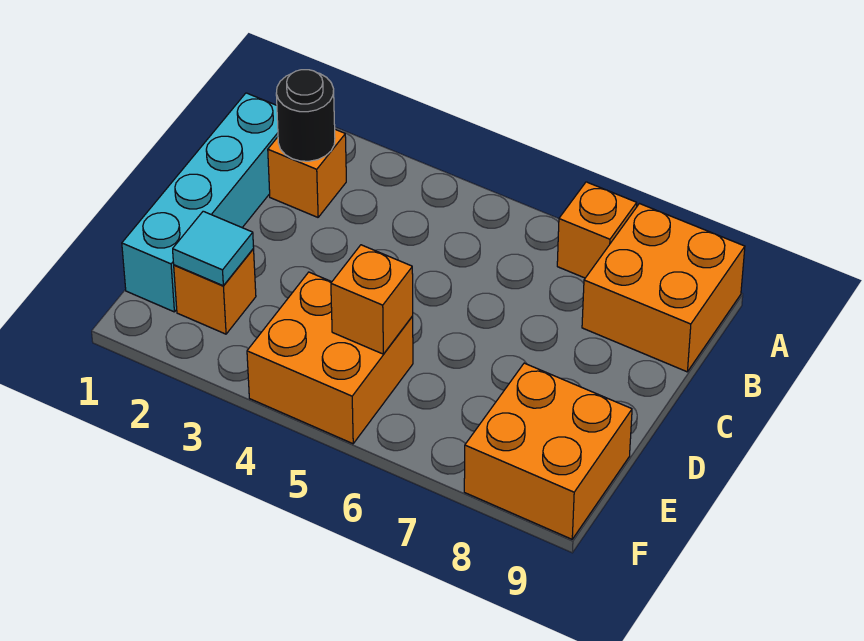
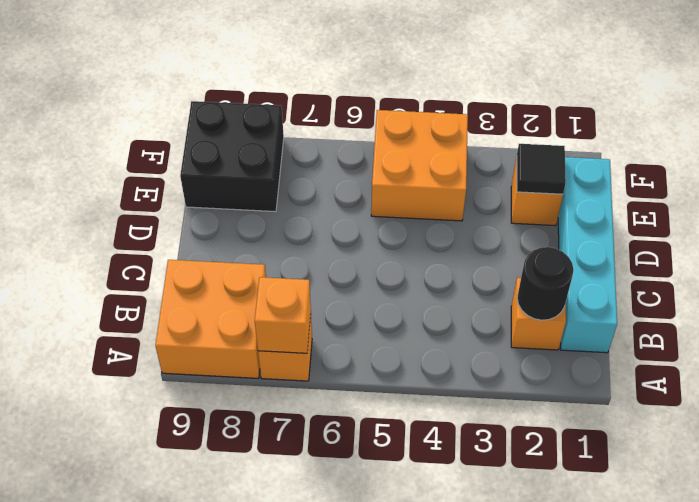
cyan tile E2 level 2 -> black tile E2 level 2
orange brick E5 level 2 -> orange brick A7 level 2
orange brick E8:F9 level 1 -> black brick E8:F9 level 1

